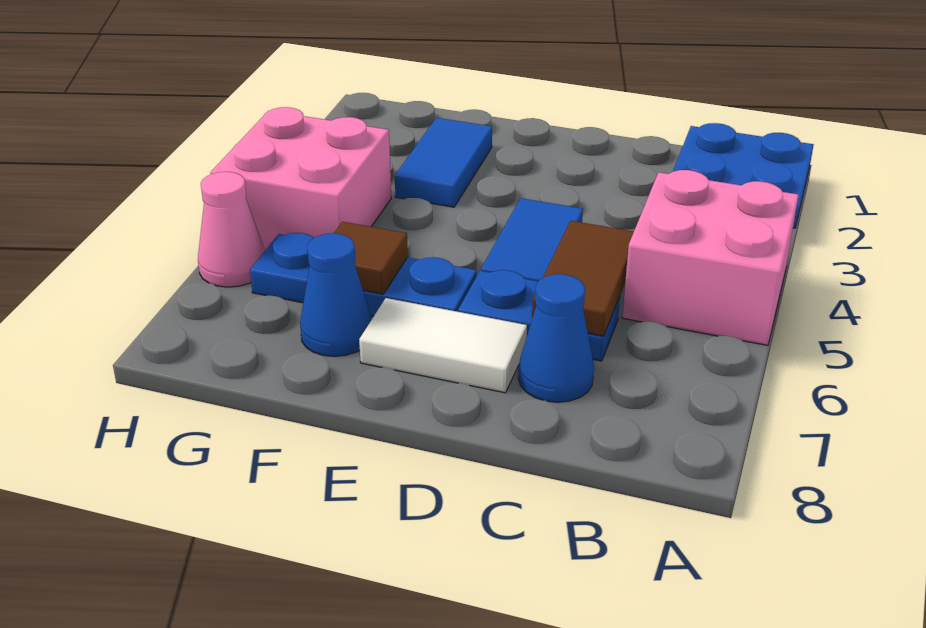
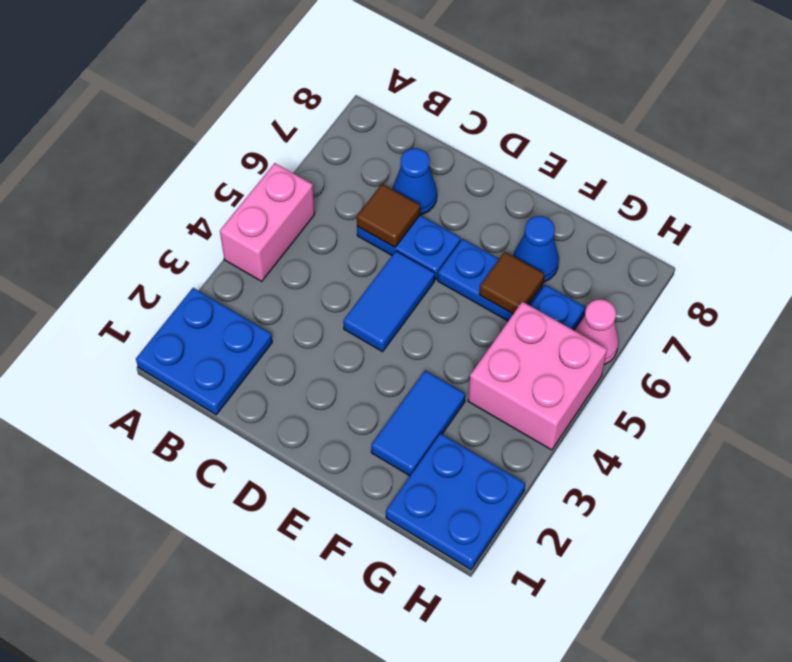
pink brick A4:B5 level 1 -> pink brick A4:A5 level 1
brown tile C5:C6 level 2 -> brown tile C6 level 2
white tile D7:E7 level 1 -> none
none -> blue plate G1:H2 level 1

